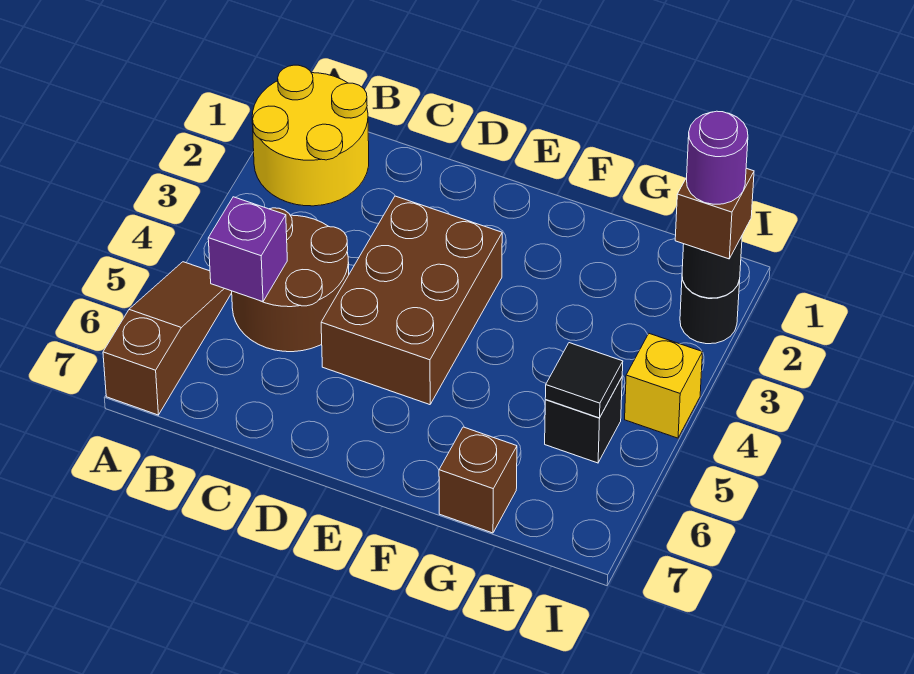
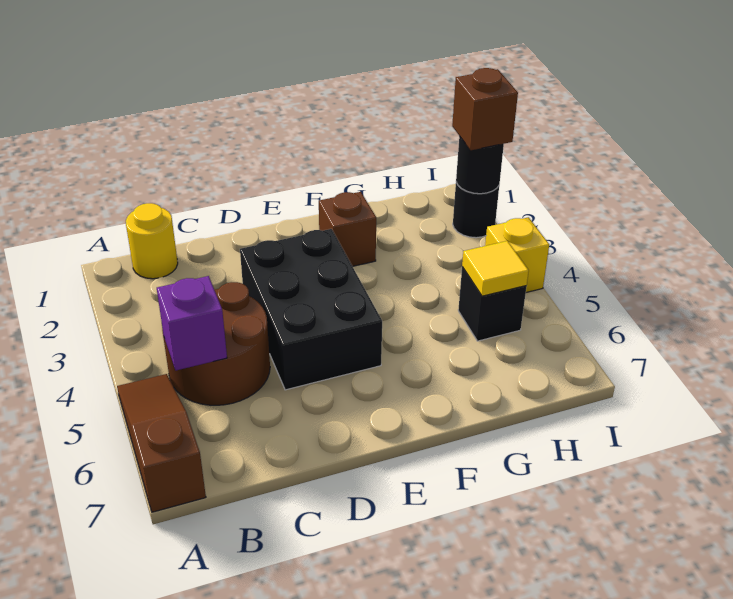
yellow round brick A1:B2 level 1 -> yellow round brick B1 level 1
brown brick D3:E5 level 1 -> black brick D3:E5 level 1
brown brick G7 level 1 -> brown brick F2 level 1
black tile H5 level 2 -> yellow tile H5 level 2
purple round brick I2 level 4 -> none

